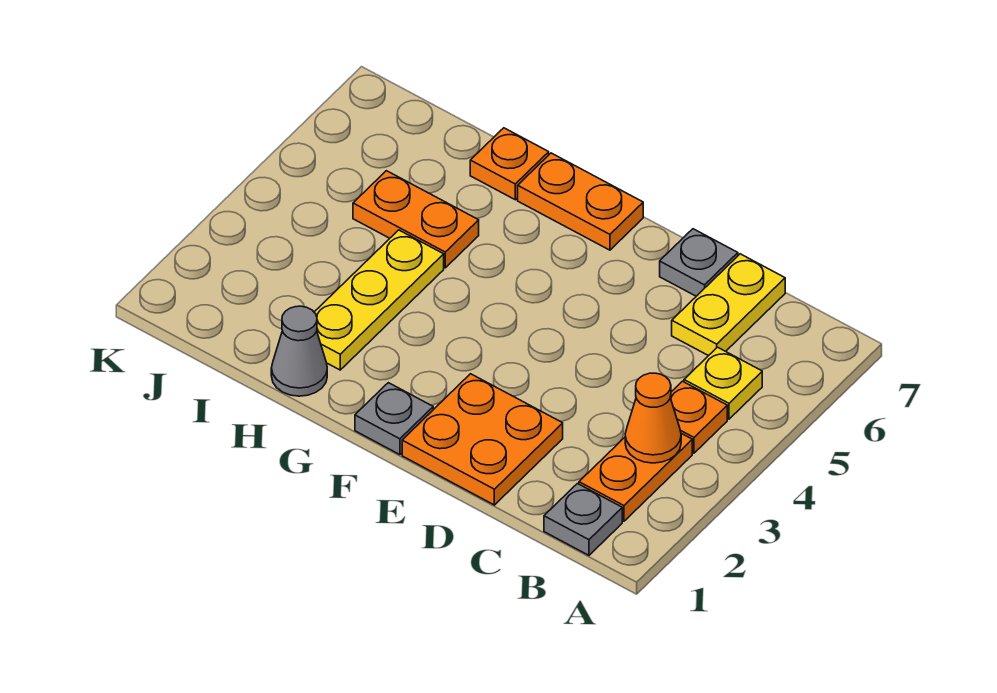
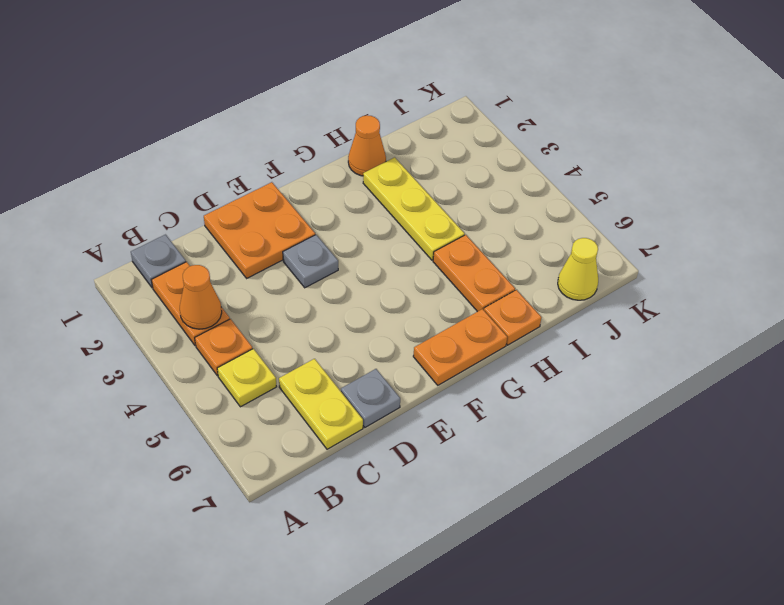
grey plate F1 level 1 -> grey plate E3 level 1
grey cone H1 level 1 -> orange cone H1 level 1
orange plate H5:I5 level 1 -> orange plate H5:H6 level 1
none -> yellow cone J7 level 1

